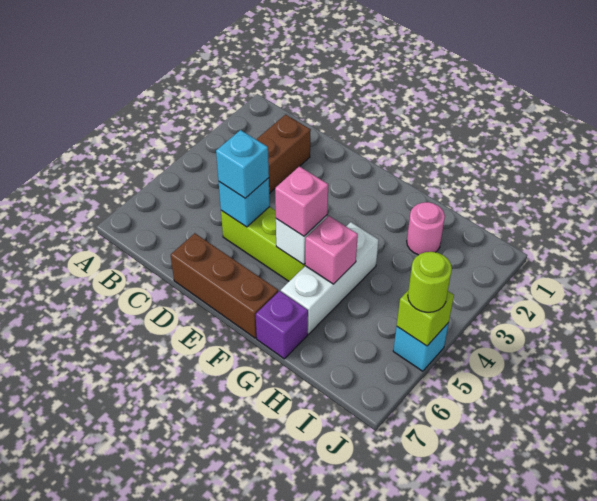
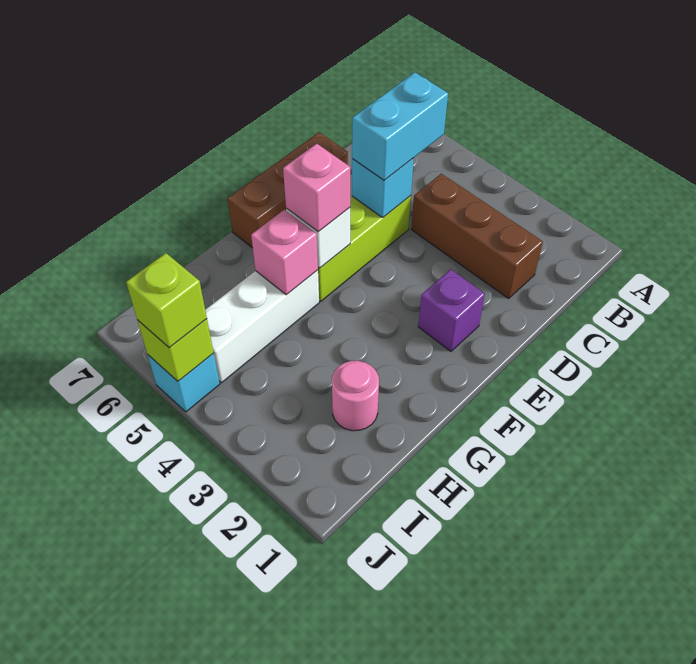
cyan brick D5 level 3 -> cyan brick C5:D5 level 3
white brick G4:G6 level 1 -> white brick G5:I5 level 1
purple brick G7 level 1 -> purple brick E2 level 1
lime round brick J5 level 3 -> lime brick J5 level 3

